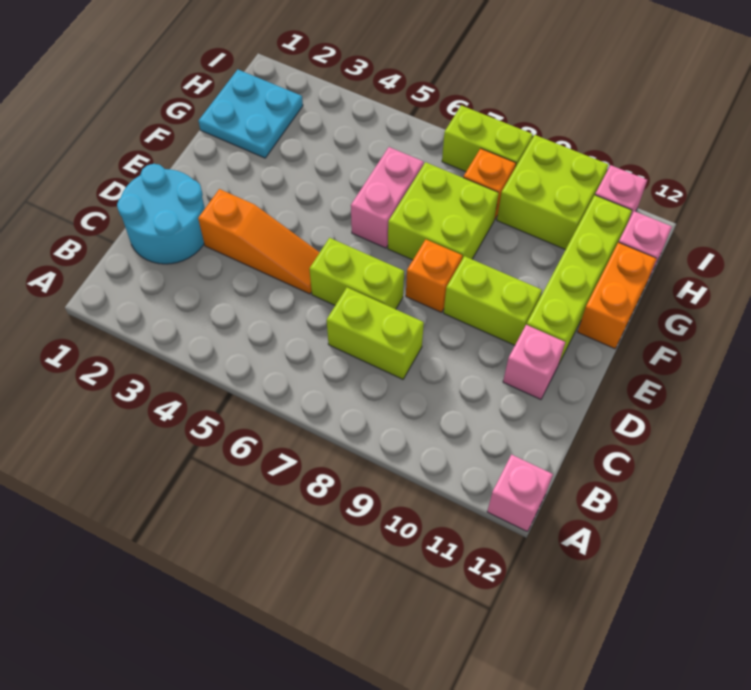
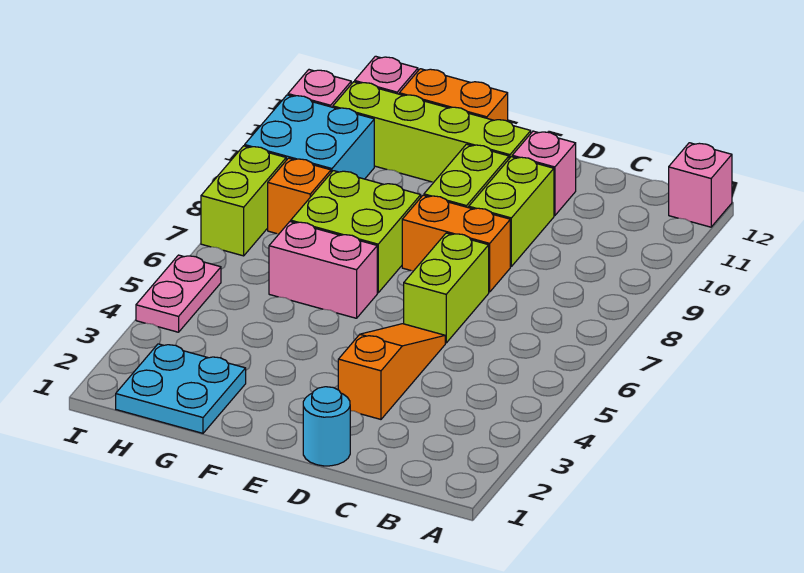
cyan round brick C1:D2 level 1 -> cyan round brick D1 level 1
lime brick C7:C8 level 1 -> lime brick D9:D10 level 1
orange brick E8 level 1 -> orange brick D8:E8 level 1
lime brick H9:I10 level 1 -> cyan brick H9:I10 level 1
none -> pink plate I4:I5 level 1

